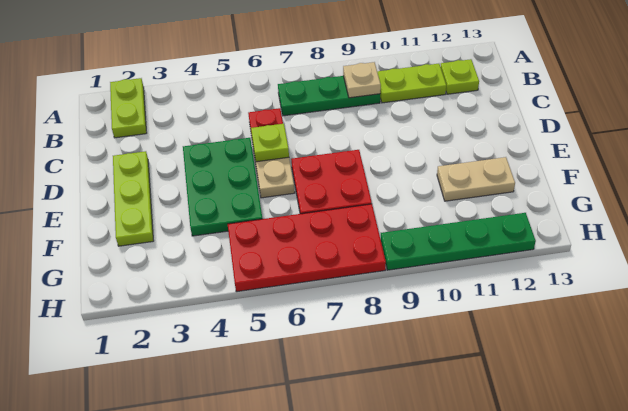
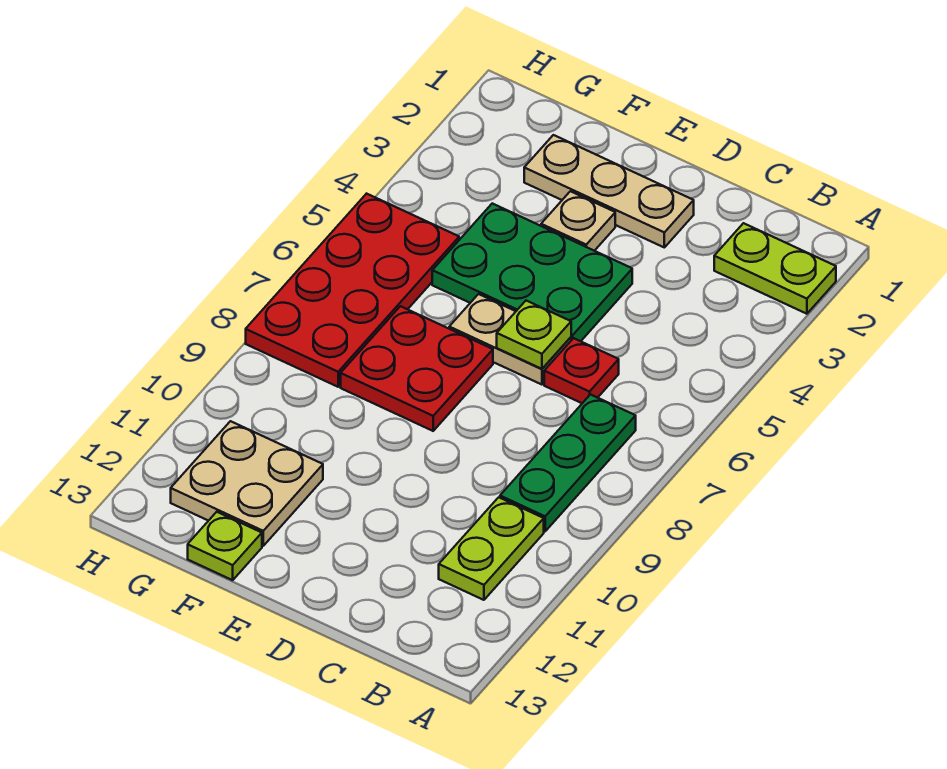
tan plate B9 level 2 -> tan plate E3 level 1
lime plate B12 level 1 -> lime plate F13 level 1
lime plate D2:F2 level 1 -> tan plate D2:F2 level 1
tan plate F11:F12 level 1 -> tan plate F11:G12 level 1
green plate H9:H12 level 1 -> none

